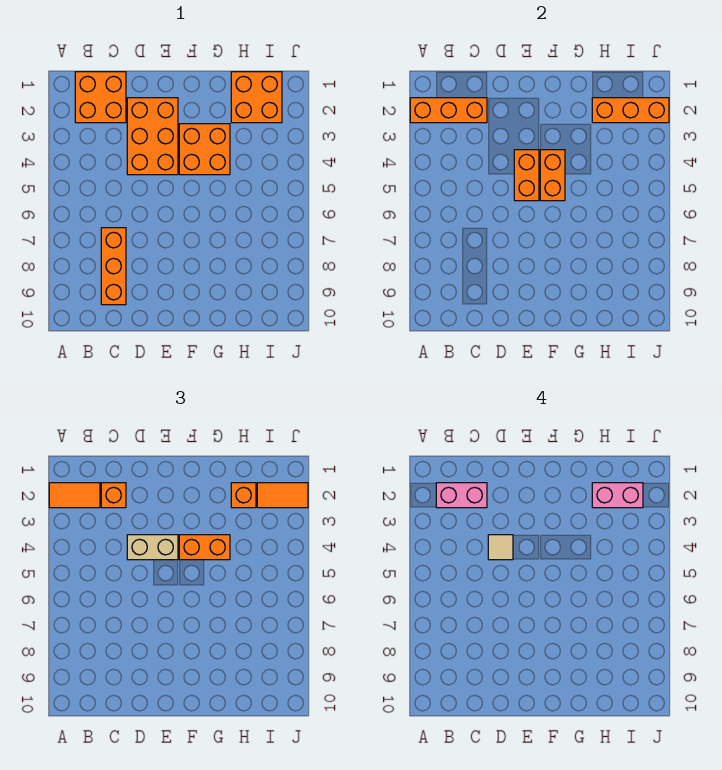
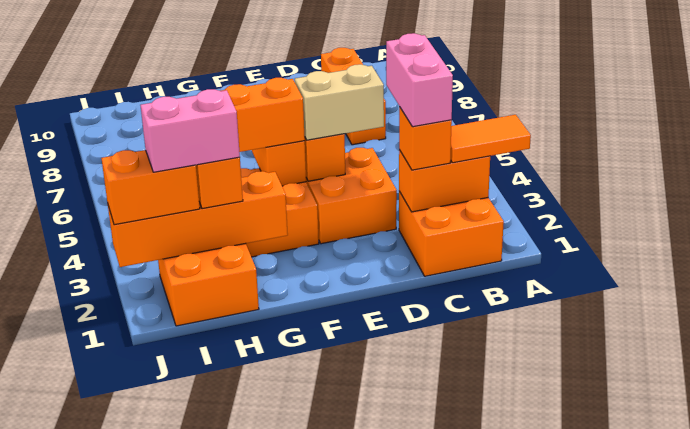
orange brick A2:C2 level 2 -> orange brick B2:C2 level 2
pink brick B2:C2 level 4 -> pink brick C2:C3 level 4
orange brick D2:E4 level 1 -> orange brick D3:E4 level 1
tan tile D4 level 4 -> none
orange brick H2:J2 level 2 -> orange brick G2:J2 level 2
orange tile I2:J2 level 3 -> orange brick I2:J2 level 3

